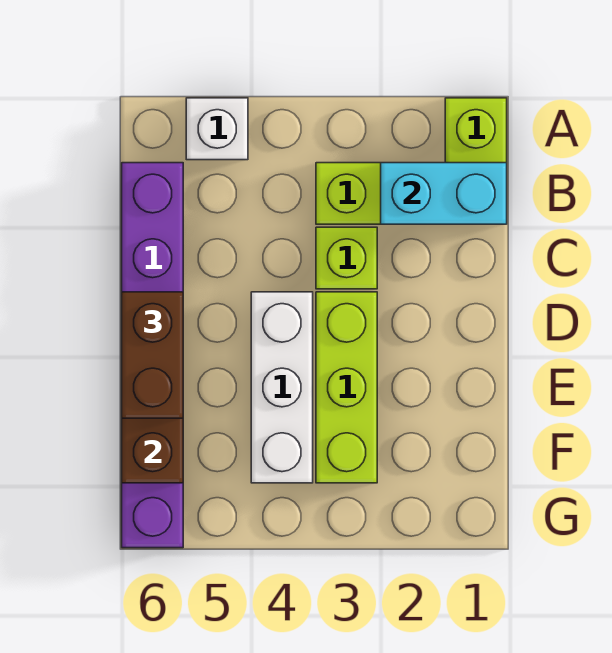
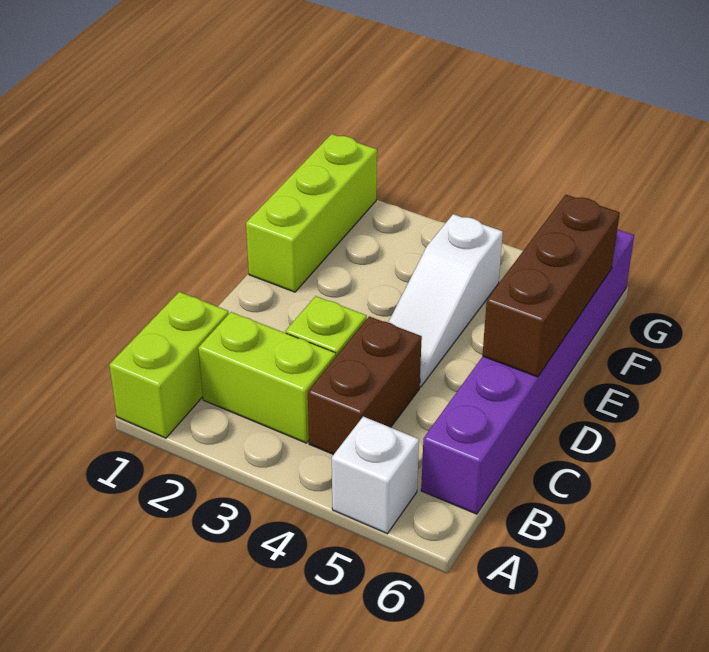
cyan brick B1:B2 level 2 -> none
lime brick D3:F3 level 1 -> lime brick E1:G1 level 1
white brick D4:F4 level 1 -> white slope D4:F4 level 1 top F
brown brick D6:E6 level 3 -> brown brick B4:C4 level 1

